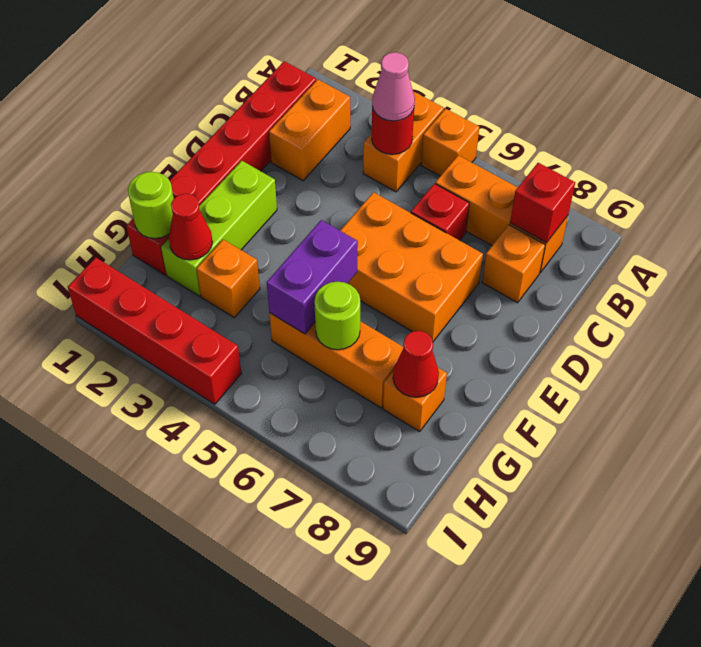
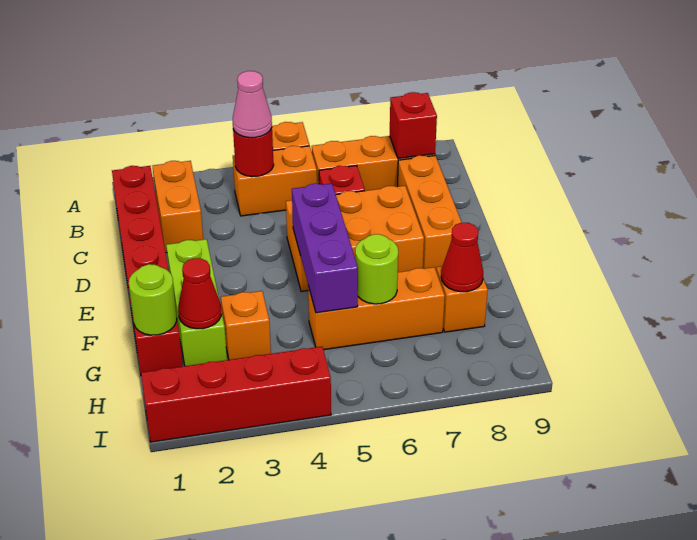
orange brick A4:B4 level 1 -> orange brick B4:B5 level 1
orange brick C8 level 1 -> orange brick C8:E8 level 1
purple brick F5:G5 level 2 -> purple brick E5:G5 level 2

